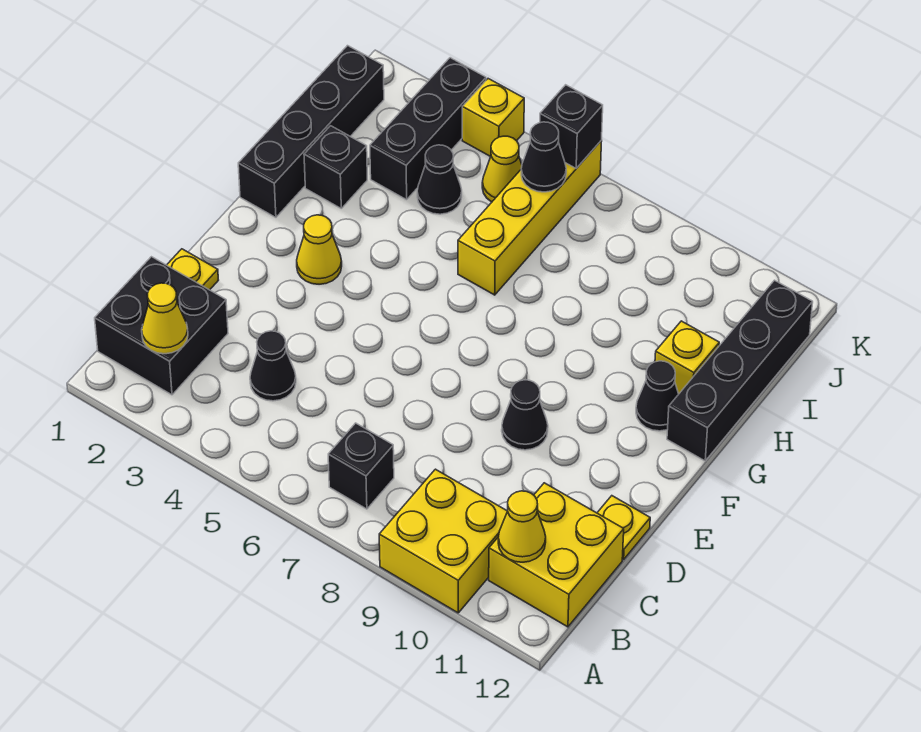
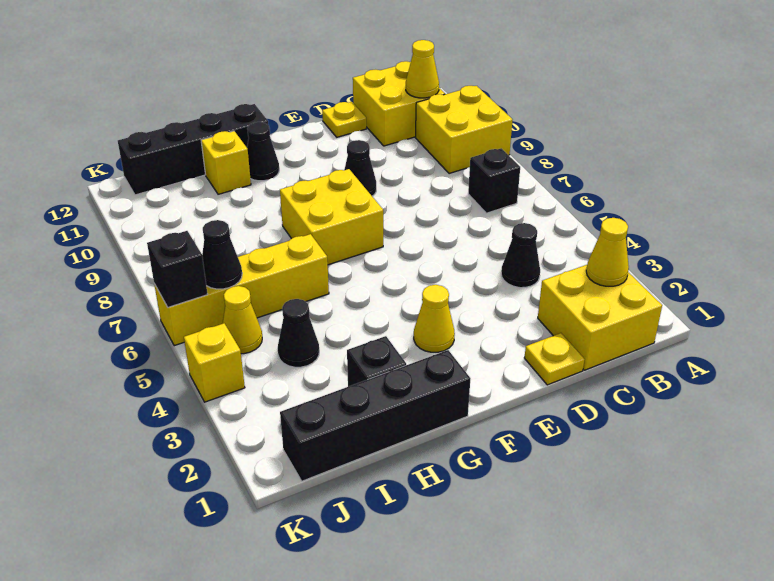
black brick B1:C2 level 1 -> yellow brick B1:C2 level 1
none -> yellow brick F7:G8 level 1
black brick I3:K3 level 1 -> none

